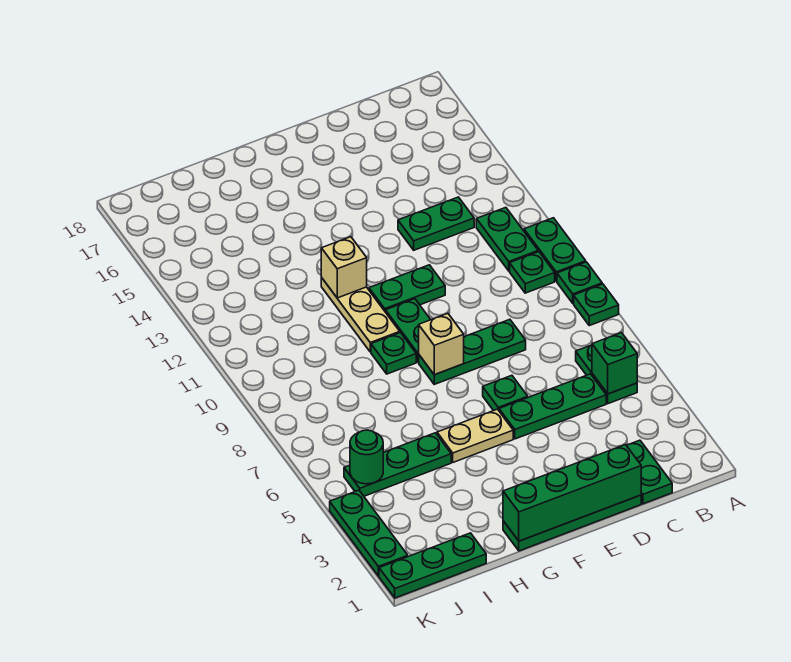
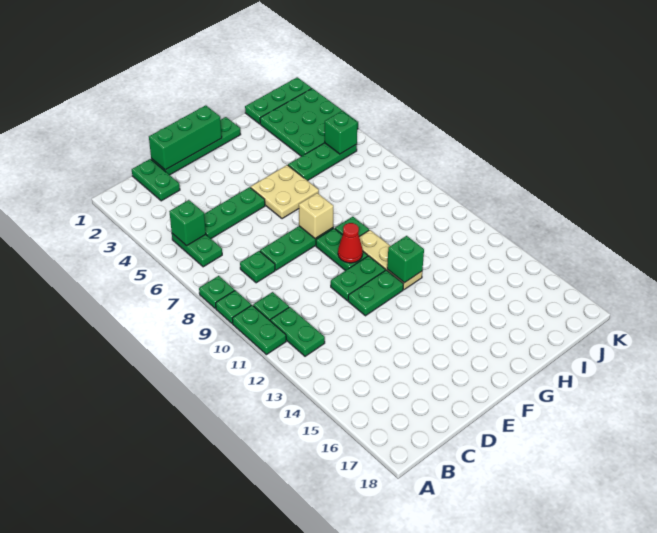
green plate C13:D13 level 1 -> green plate E12:F12 level 1
green brick D1:G1 level 2 -> green brick D1:F1 level 2
green plate E6 level 1 -> green plate C8 level 1
tan plate F5:G5 level 1 -> tan plate F5:G6 level 1
none -> red cone F10 level 2
tan brick G12 level 2 -> green brick G12 level 2
green round brick J5 level 2 -> green brick J5 level 2
green plate K2:K4 level 1 -> green plate I2:K4 level 1

